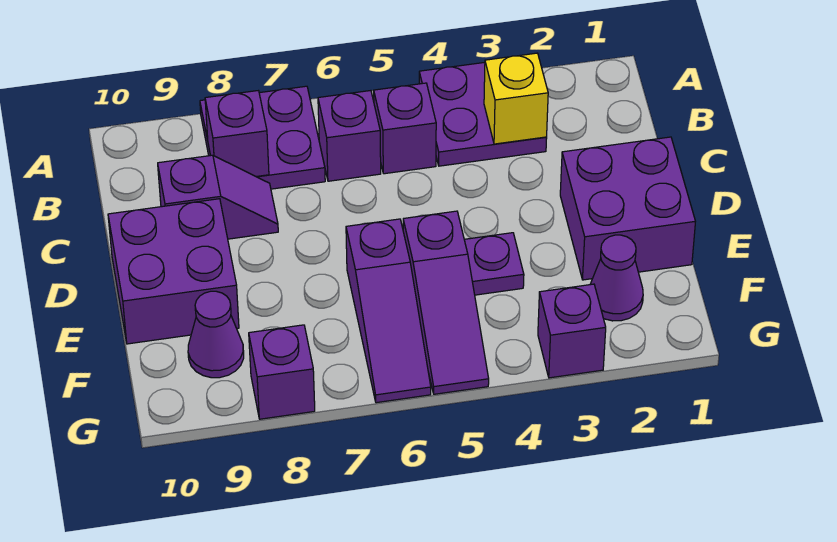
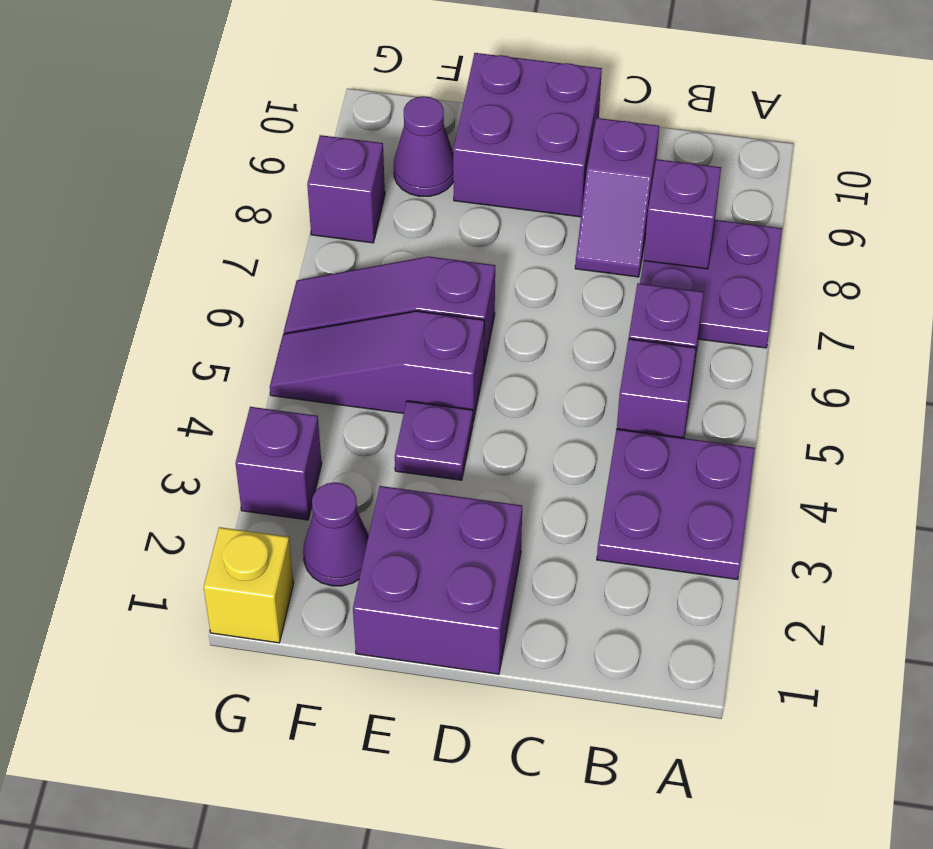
yellow brick B3 level 2 -> yellow brick G1 level 1

